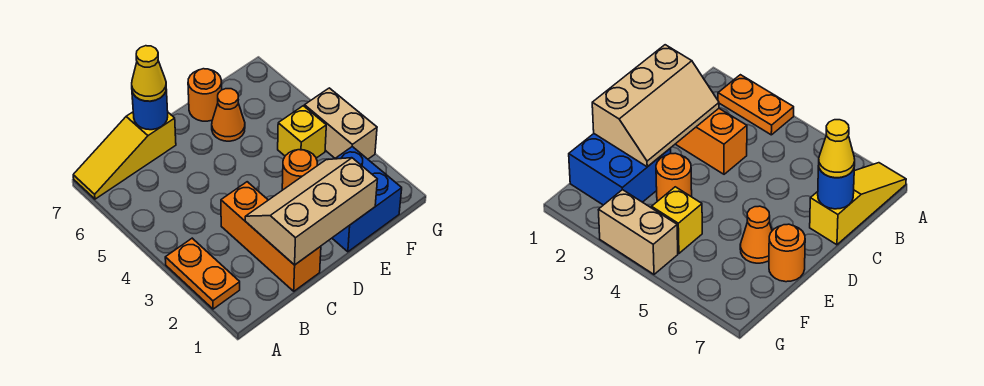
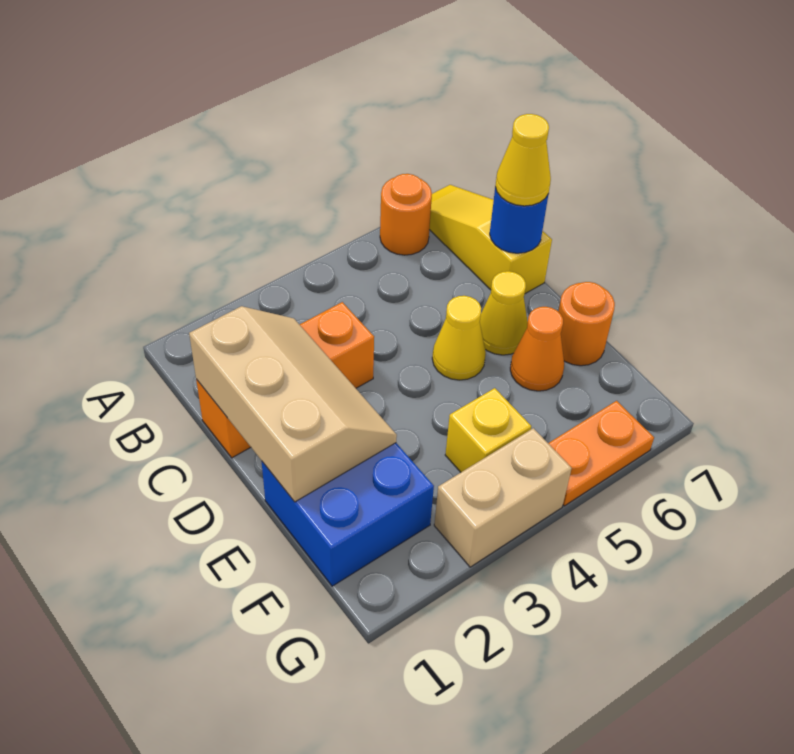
orange plate A2:A3 level 1 -> orange plate G5:G6 level 1
none -> yellow cone D5 level 1
none -> yellow cone D6 level 1
orange round brick E3 level 1 -> orange round brick A6 level 1

